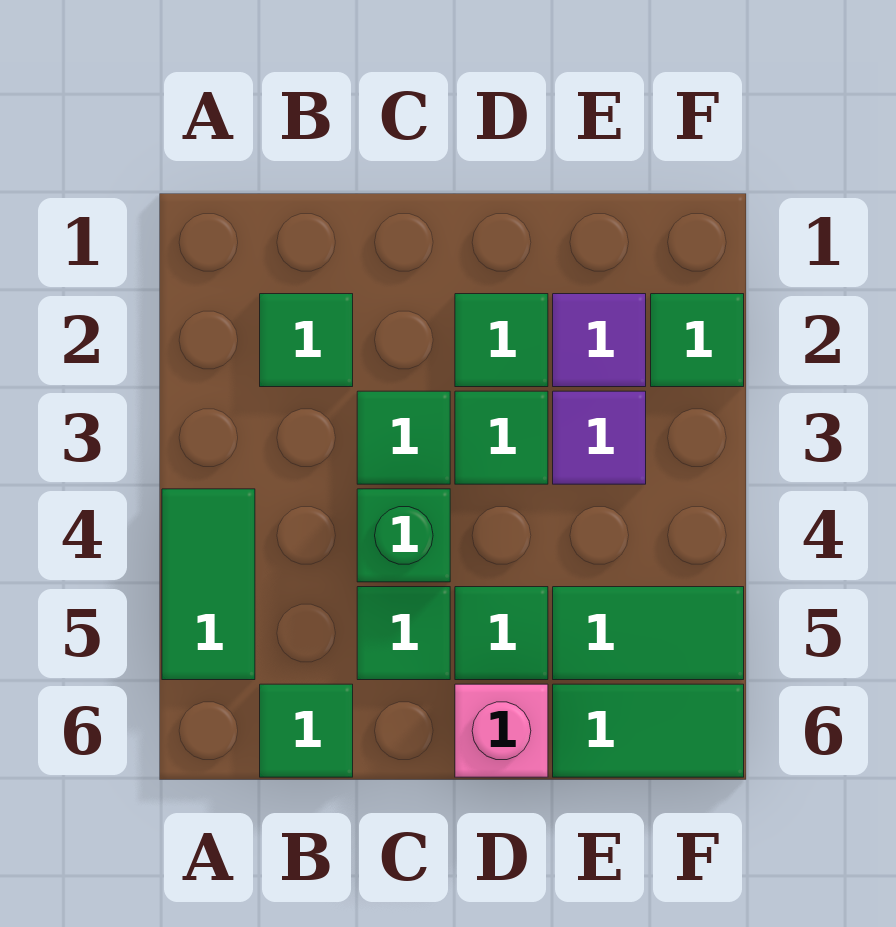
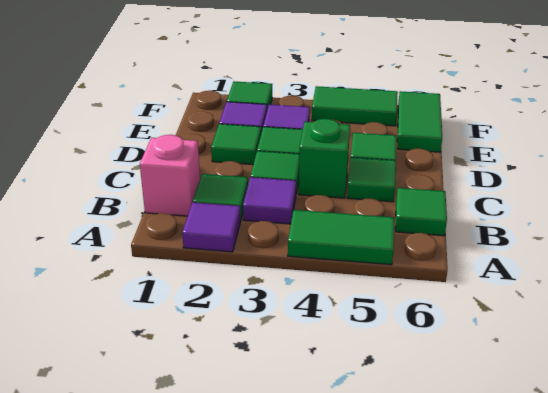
none -> purple tile A2 level 1
none -> purple tile B3 level 1
pink brick D6 level 1 -> pink brick B1 level 1
green tile E5:F5 level 1 -> green tile F4:F5 level 1

